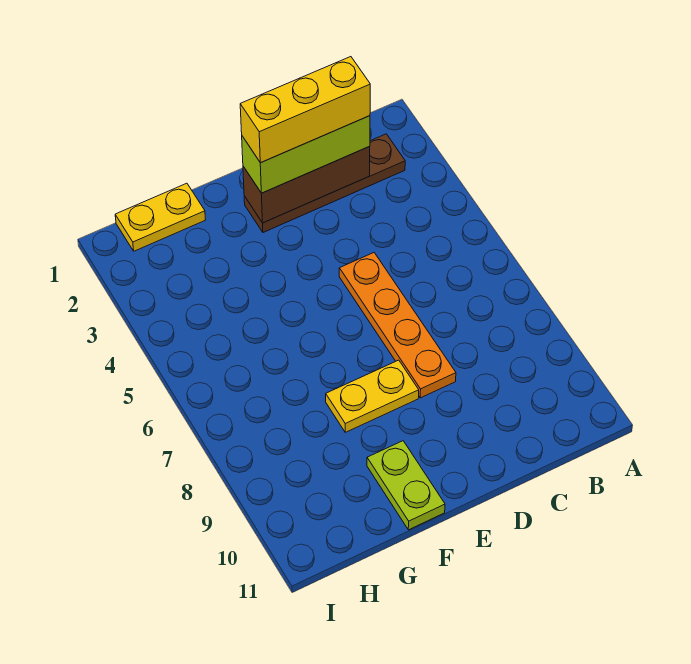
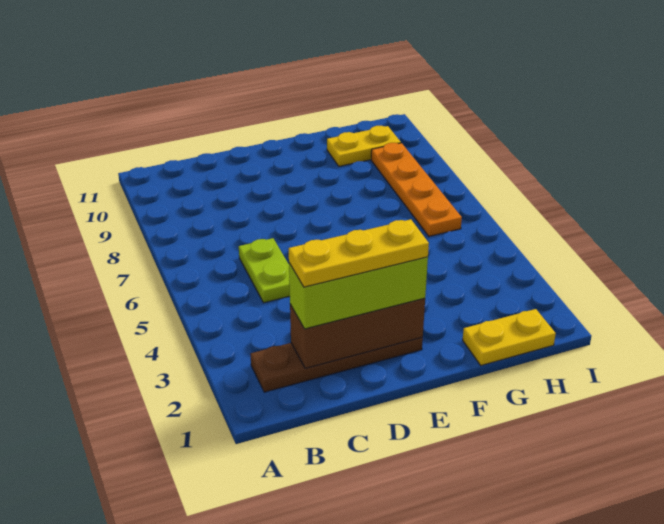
yellow brick C2:E2 level 4 -> yellow plate C2:E2 level 4
orange plate D5:D8 level 1 -> orange plate H6:H9 level 1
yellow plate E8:F8 level 1 -> yellow plate G10:H10 level 1
lime plate F10:F11 level 1 -> lime plate C5:C6 level 1

